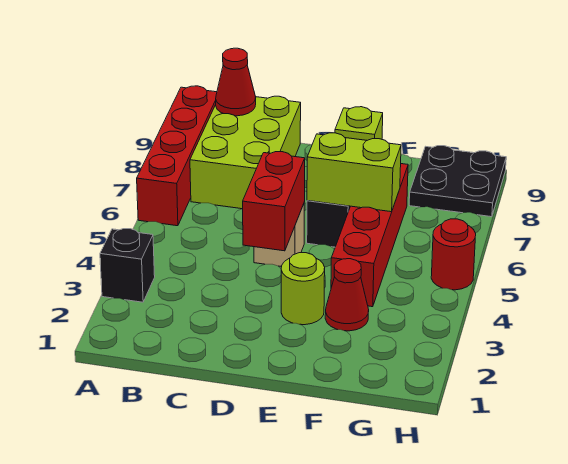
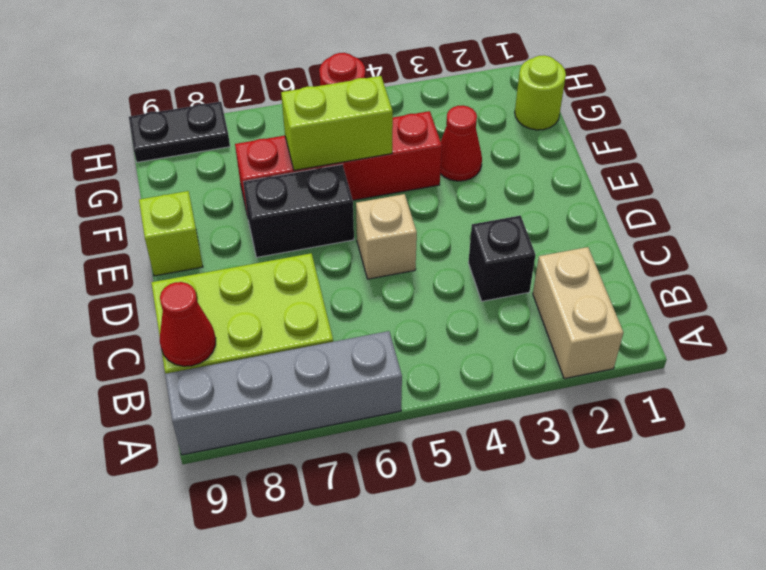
none -> tan brick A2:B2 level 1
black brick A3 level 1 -> black brick C3 level 1
red brick A6:A9 level 1 -> grey brick A6:A9 level 1
red brick D4:D5 level 2 -> none
lime round brick E3 level 1 -> lime round brick G1 level 1
lime brick E6:F6 level 2 -> lime brick F5:F6 level 2
black plate G8:H9 level 1 -> black plate H8:H9 level 1

